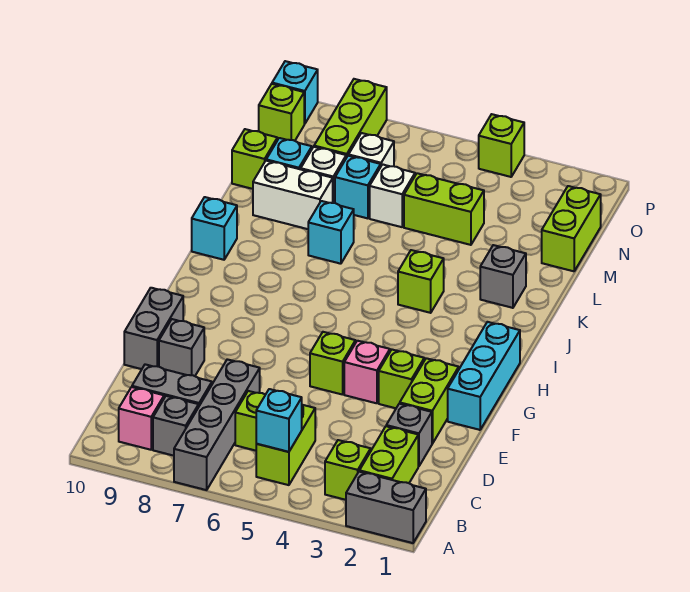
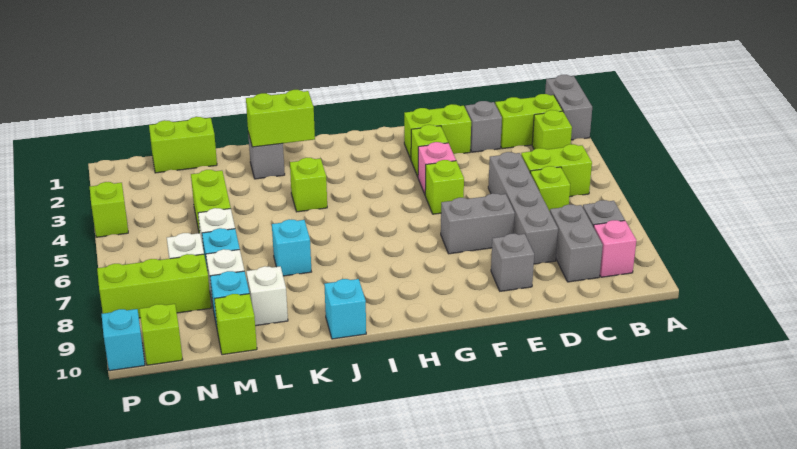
grey brick A7:D7 level 1 -> grey brick D5:D8 level 1
cyan brick B5 level 2 -> none
grey brick E10:F10 level 1 -> grey brick E7:F7 level 1
cyan brick F1:H1 level 1 -> none
none -> lime brick J2:K2 level 2
white brick L8:L9 level 1 -> white brick L9 level 1

